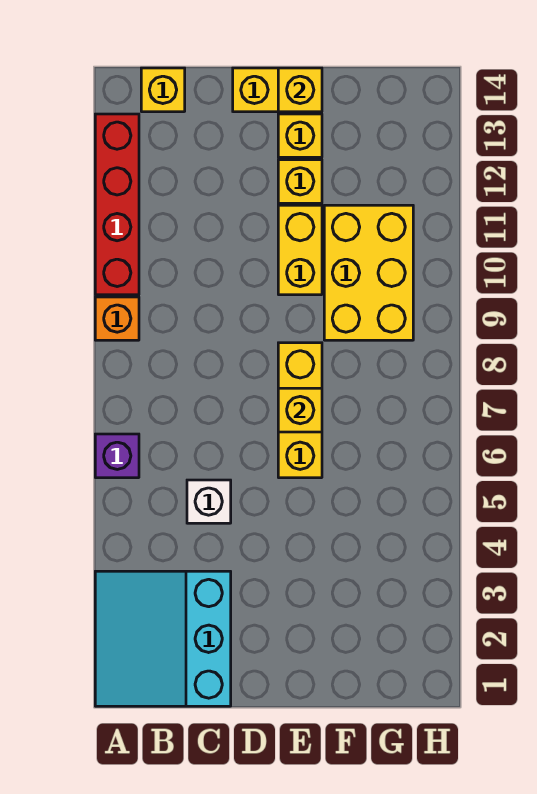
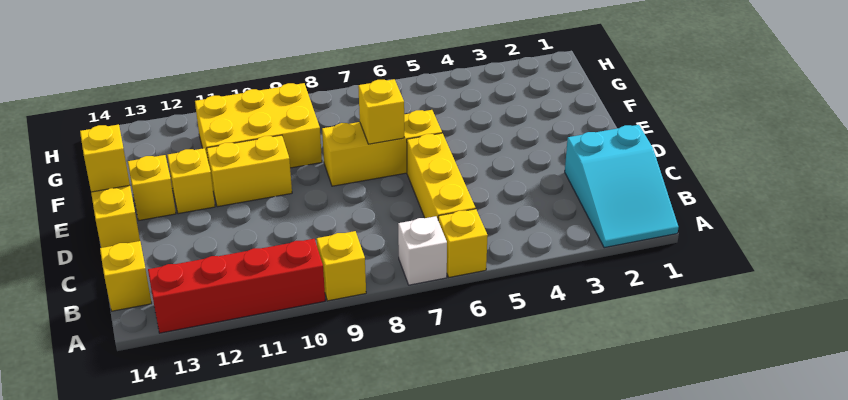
cyan slope A1:C3 level 1 top C -> cyan slope A1:C2 level 1 top C
purple brick A6 level 1 -> yellow brick A6 level 1
orange brick A9 level 1 -> yellow brick A9 level 1
none -> yellow brick B6:D6 level 1
white brick C5 level 1 -> white brick A7 level 1

